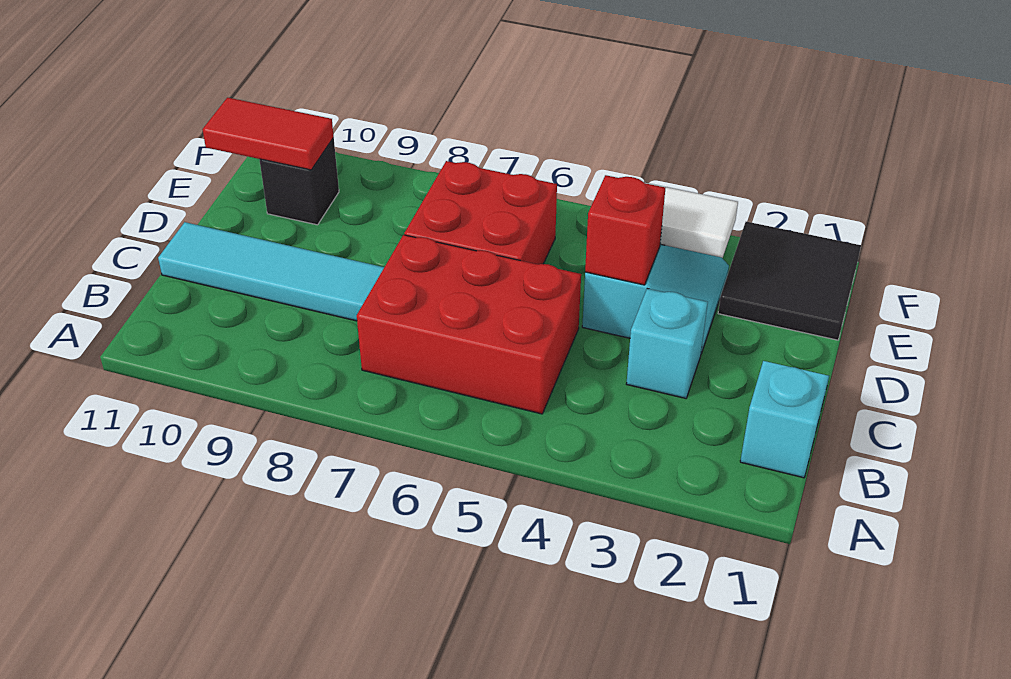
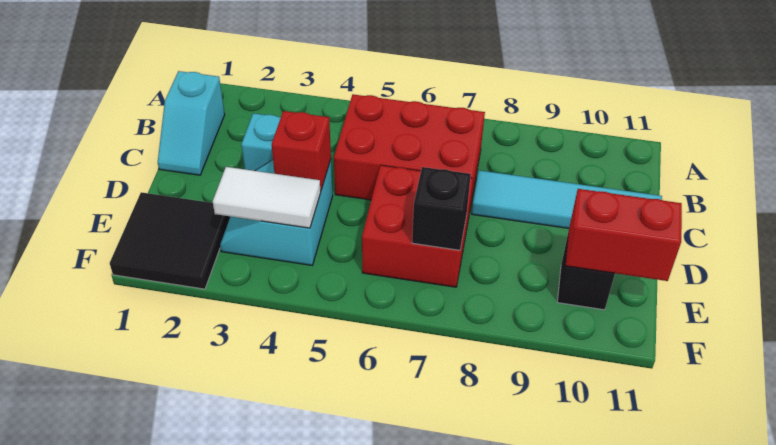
none -> black brick E7 level 2
red tile E10:E11 level 2 -> red brick E10:E11 level 2

